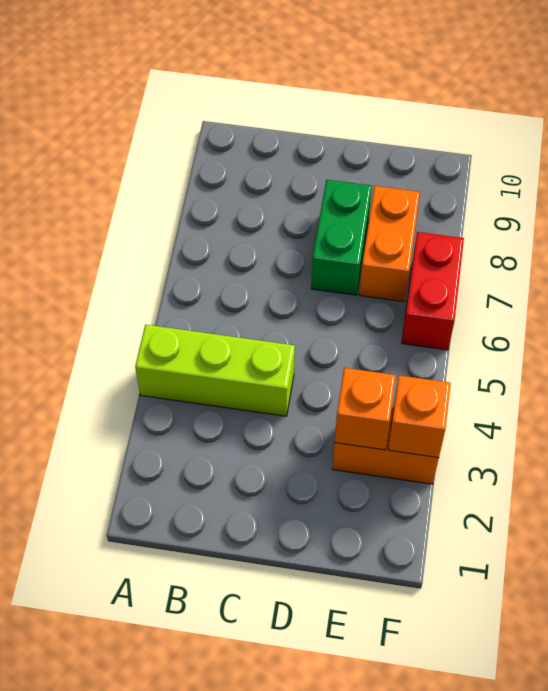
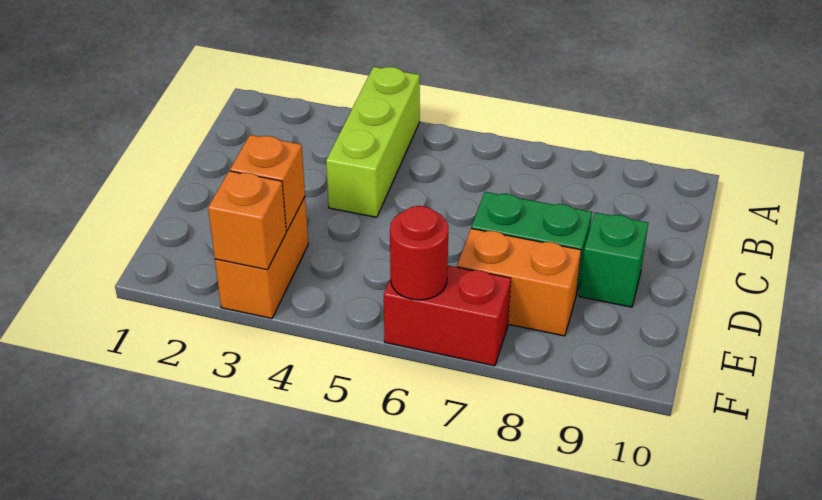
none -> green brick D9 level 1
none -> red round brick F6 level 2

